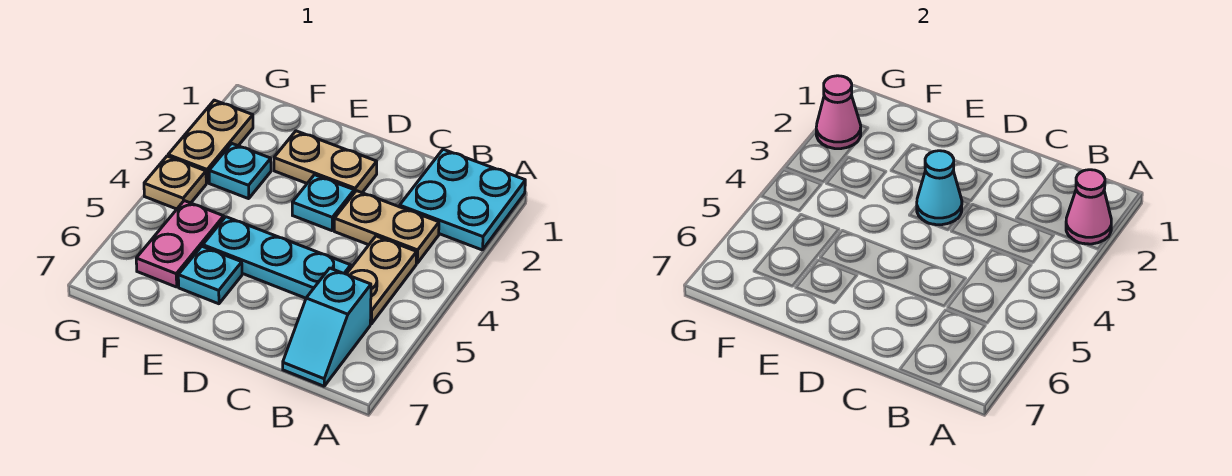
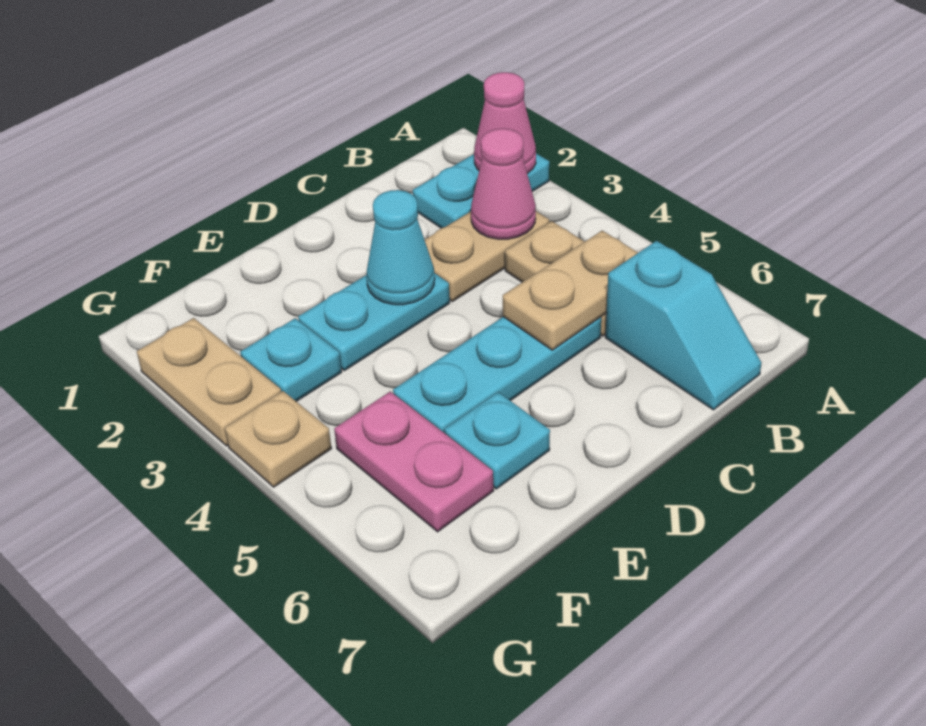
cyan plate A1:B2 level 1 -> cyan plate A2:B2 level 1
tan plate D2:E2 level 1 -> tan plate B5:C5 level 2
cyan plate D3 level 1 -> cyan plate D3:E3 level 1
pink cone G2 level 2 -> pink cone B3 level 2

